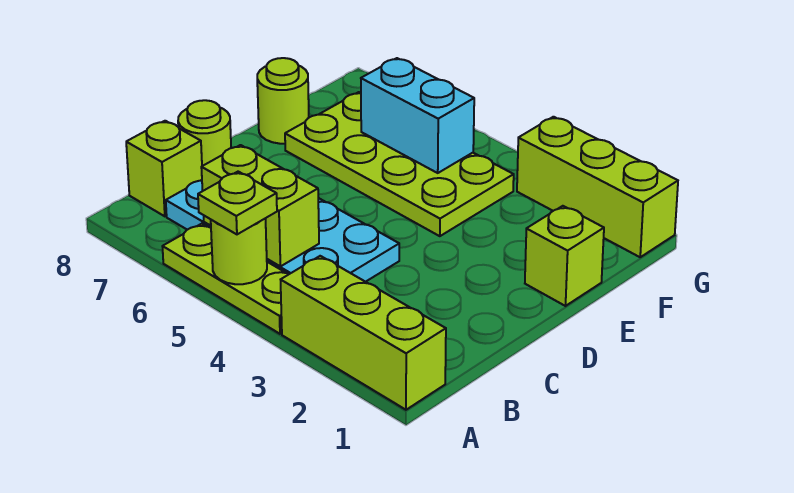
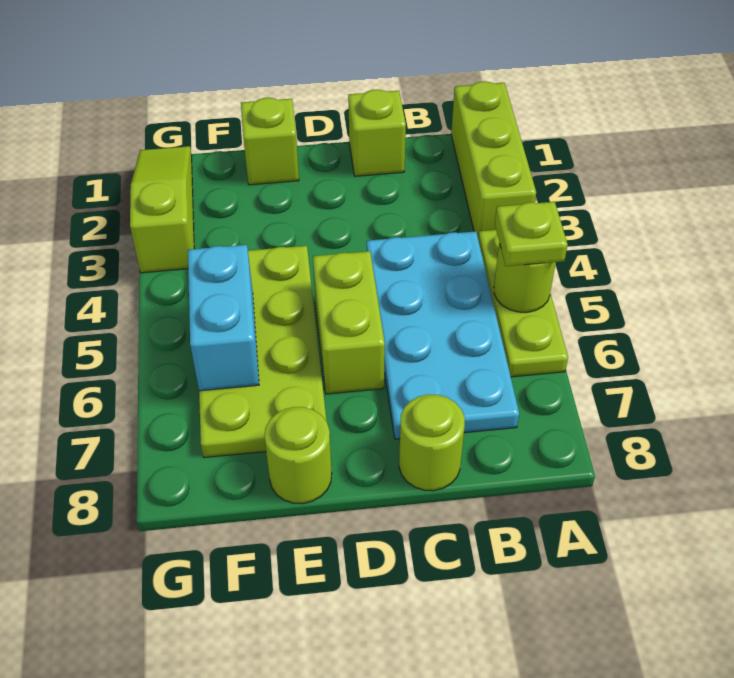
lime brick B5:B6 level 2 -> lime brick D5:D6 level 1
lime brick B8 level 1 -> lime brick C1 level 1
lime brick G1:G3 level 1 -> lime slope G1:G3 level 1 top 3

